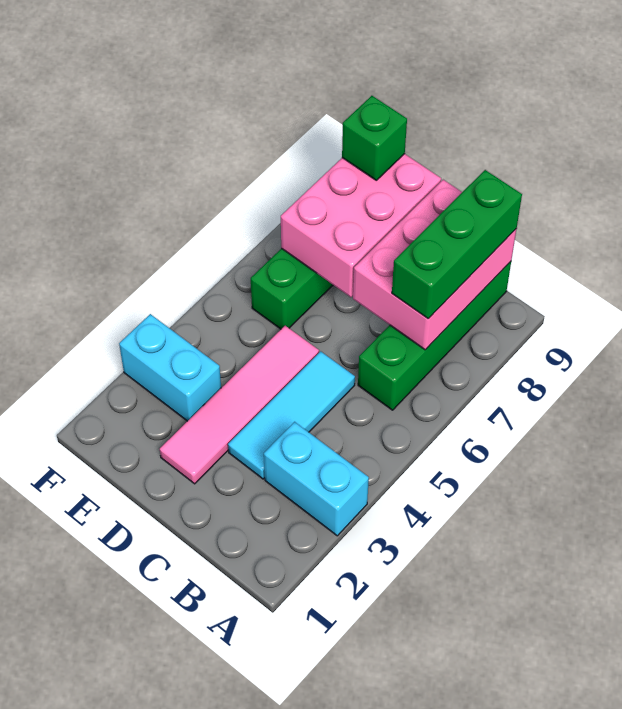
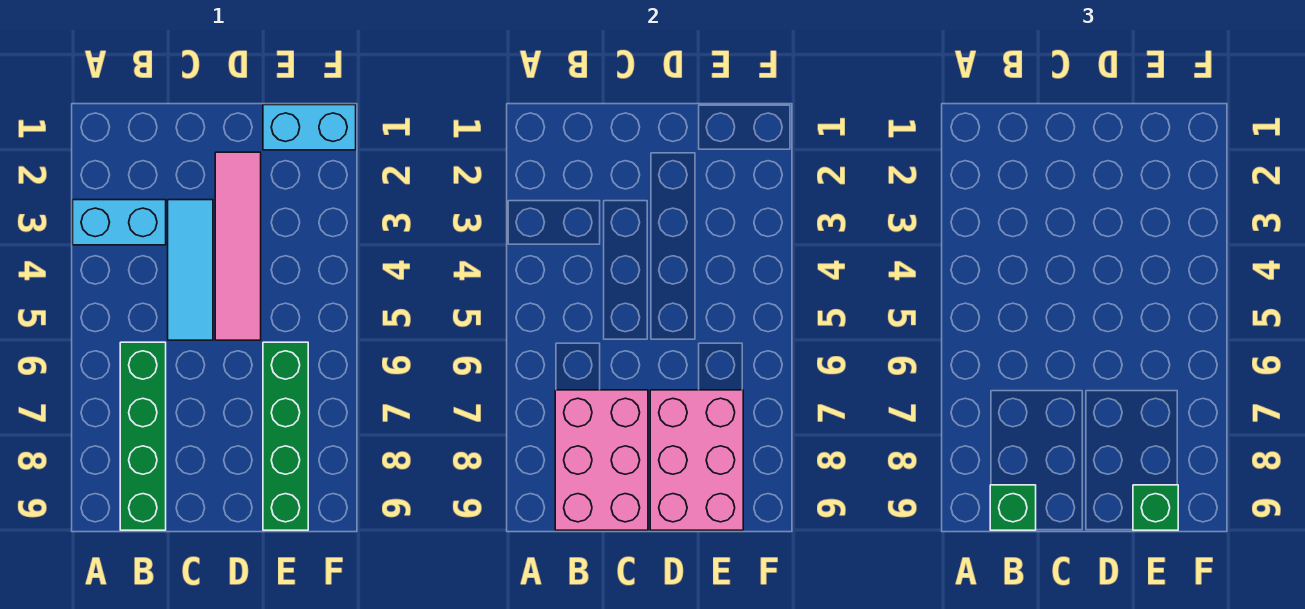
green brick B7:B9 level 3 -> green brick B9 level 3
cyan brick E3:F3 level 1 -> cyan brick E1:F1 level 1

